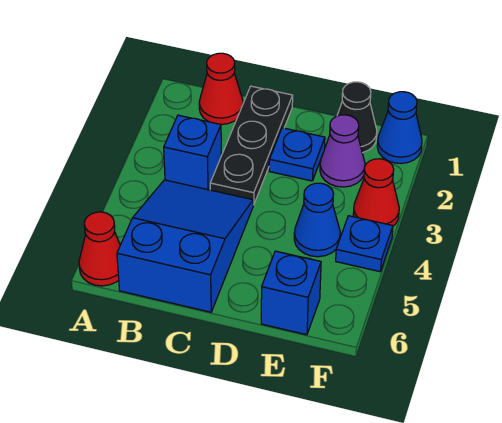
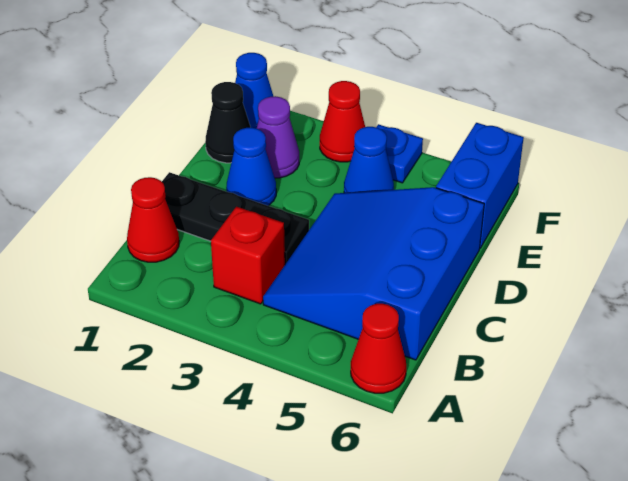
blue brick B3 level 1 -> red brick B3 level 1
blue slope B4:C6 level 1 top 6 -> blue slope B4:D6 level 1 top 6
blue plate D2 level 1 -> blue cone D2 level 1
blue brick E6 level 1 -> blue brick E6:F6 level 1

